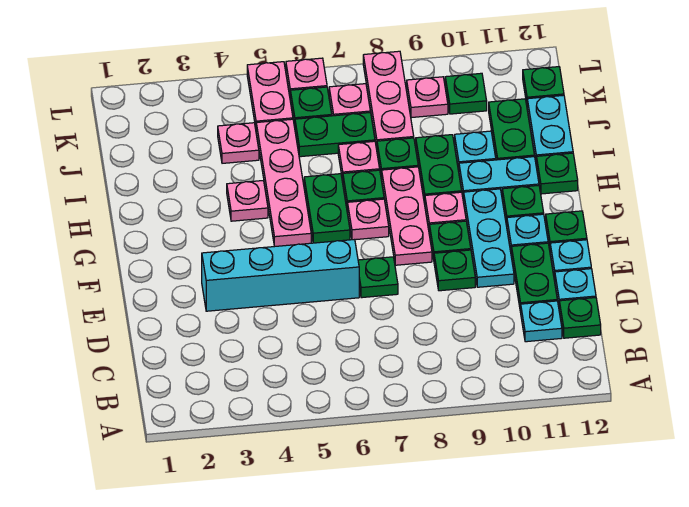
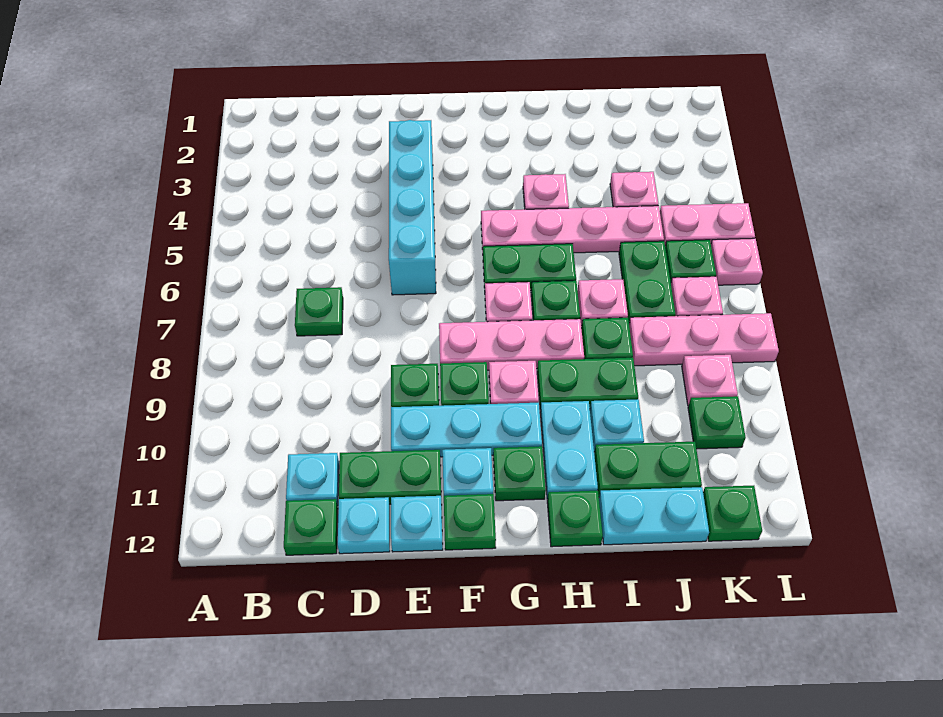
green plate E7 level 1 -> green plate C7 level 1

